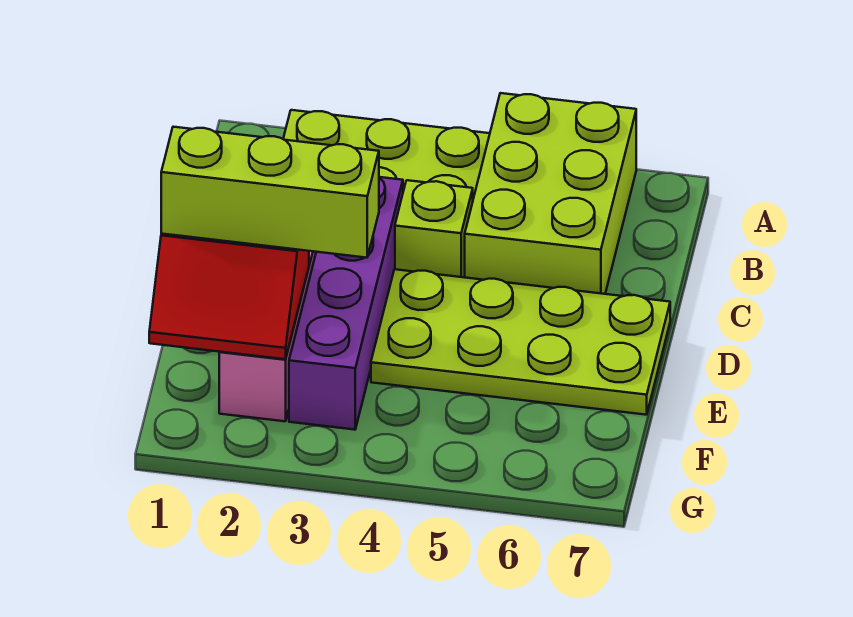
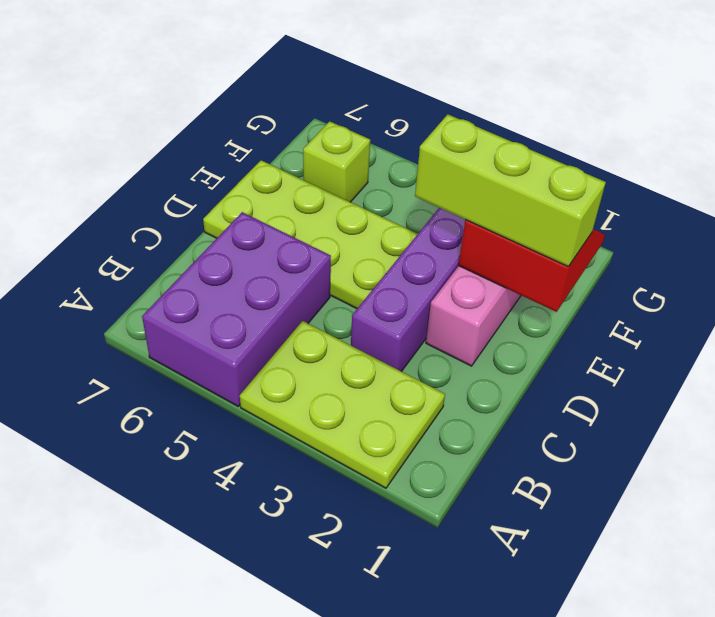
lime brick A5:C6 level 1 -> purple brick A5:C6 level 1
lime brick C4 level 1 -> lime brick F6 level 1

